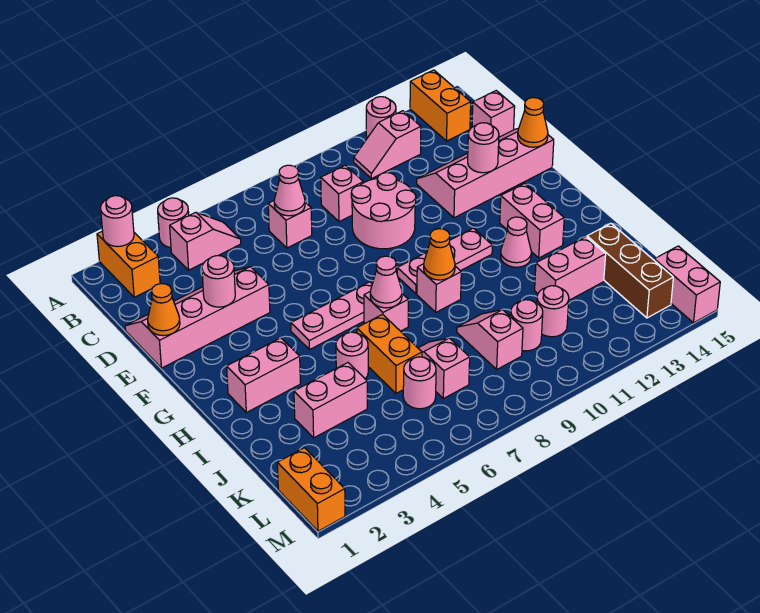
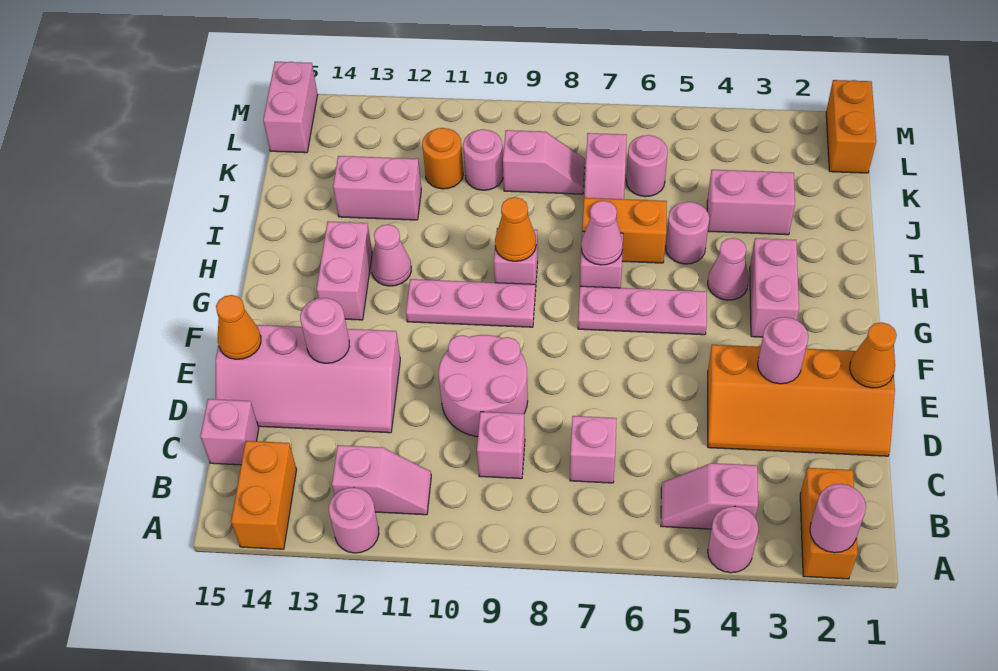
pink cone C7 level 2 -> pink cone H4 level 1
pink slope D1:E4 level 1 top E -> orange slope D1:E4 level 1 top E
pink brick H2:H3 level 1 -> pink brick G3:H3 level 1
orange brick I6:J6 level 1 -> orange brick I6:I7 level 1
pink slope J9:K9 level 1 top K -> pink slope K8:K9 level 1 top 9
brown brick J14:L14 level 1 -> none
pink round brick K11 level 1 -> orange round brick K11 level 1

